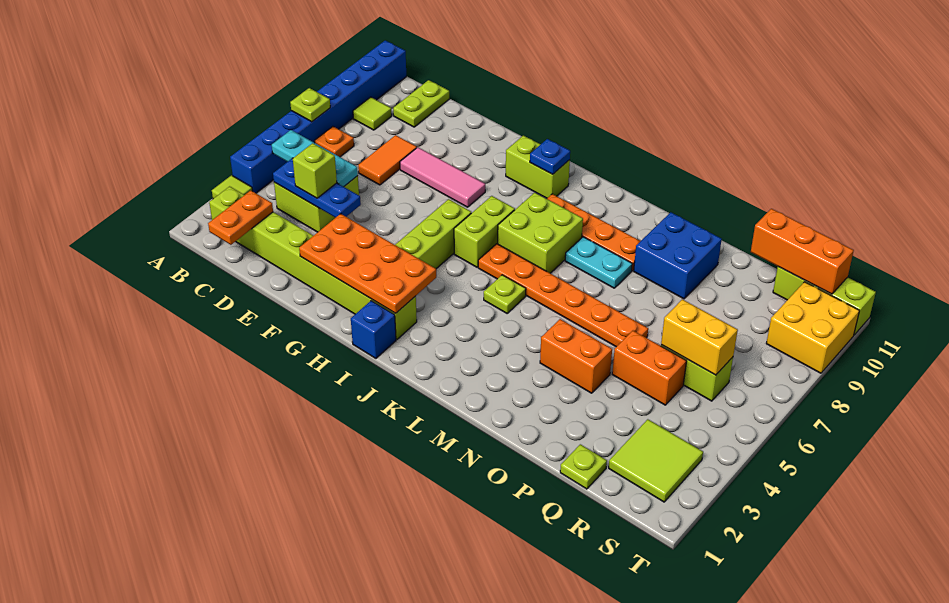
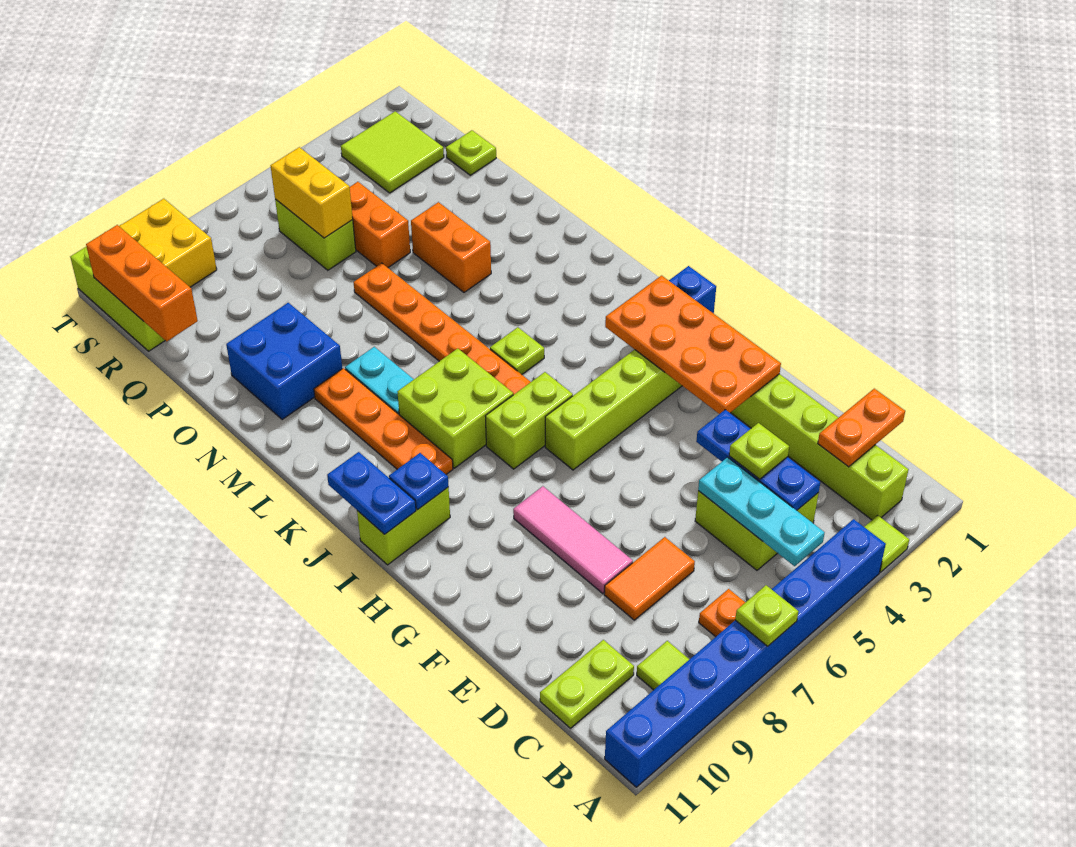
lime brick D4 level 3 -> lime plate D4 level 3
lime brick H10:I10 level 1 -> lime brick I10:I11 level 1
none -> blue plate I11:J11 level 2

